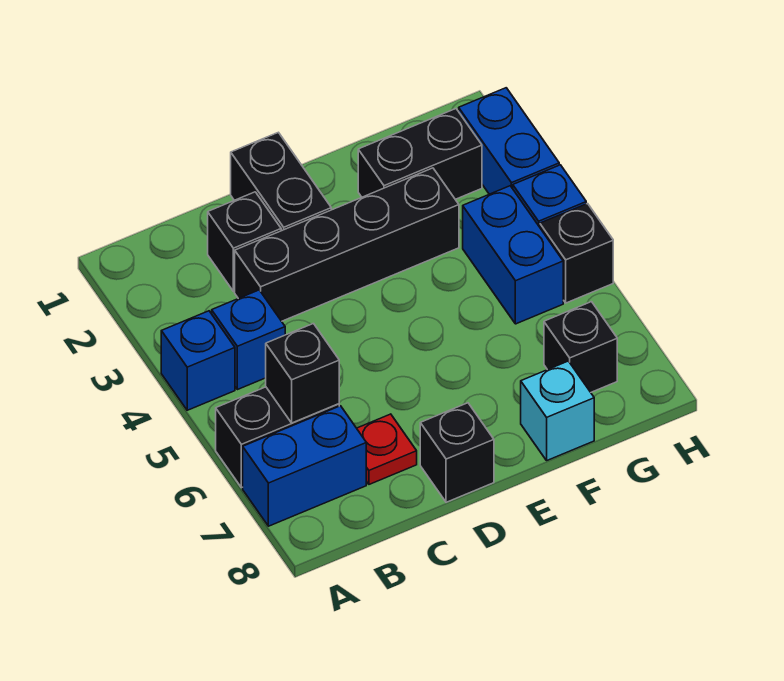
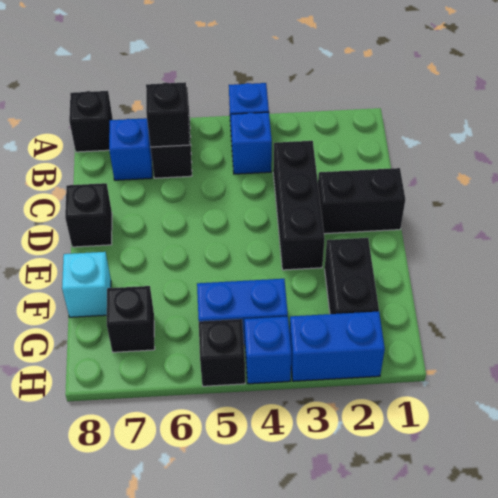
blue brick A7:B7 level 1 -> blue brick B7 level 1
black brick C2 level 1 -> black brick A8 level 1
black brick C3:F3 level 1 -> black brick C3:E3 level 1
red plate C7 level 1 -> none

